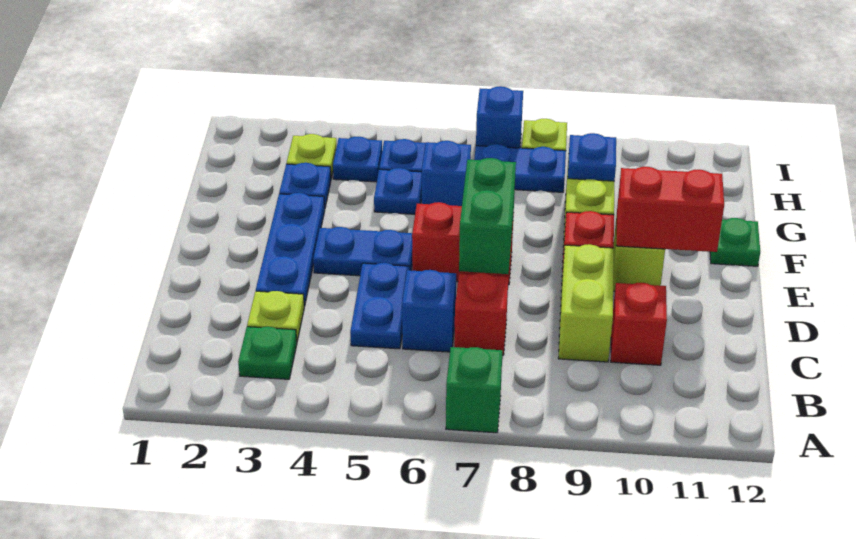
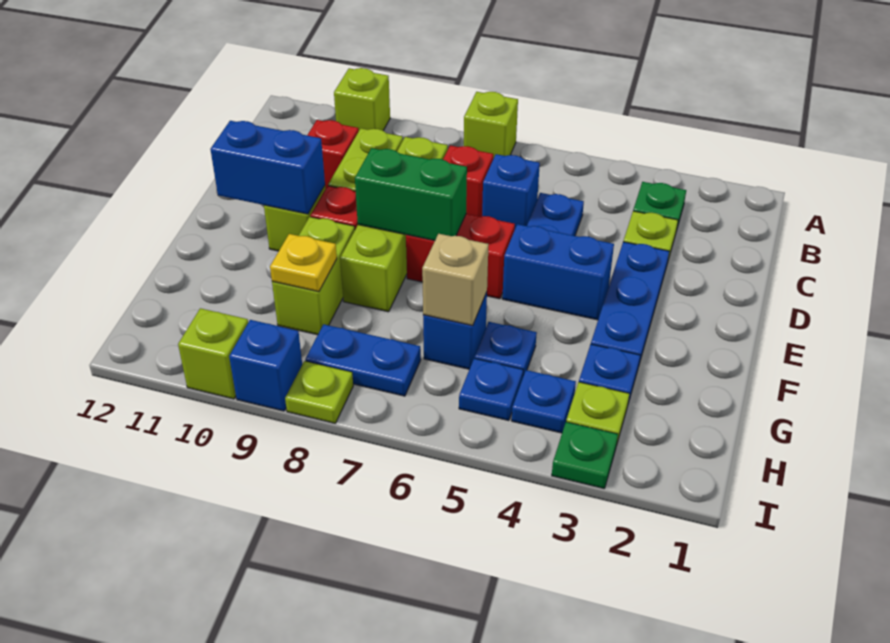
green brick A7 level 1 -> lime brick A7 level 1
none -> lime brick A10 level 1
none -> lime brick C8:F8 level 1
green brick D7:E7 level 2 -> green brick E7:E8 level 2
blue plate E4:E5 level 1 -> blue brick E4:E5 level 1
red brick E10:E11 level 2 -> blue brick E10:E11 level 2
green plate F12 level 1 -> green plate I3 level 1
none -> tan brick G6 level 2
blue plate G9 level 2 -> yellow plate G9 level 2
blue brick I7 level 1 -> blue brick I9 level 1
none -> lime brick I10 level 1

